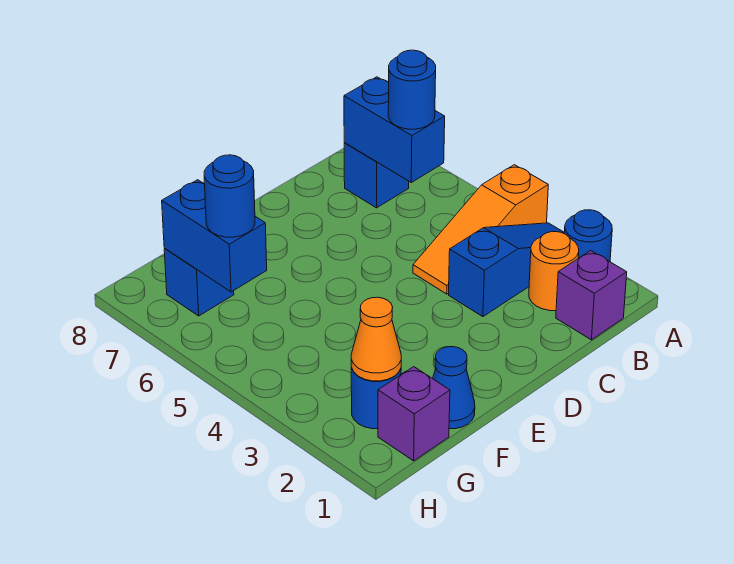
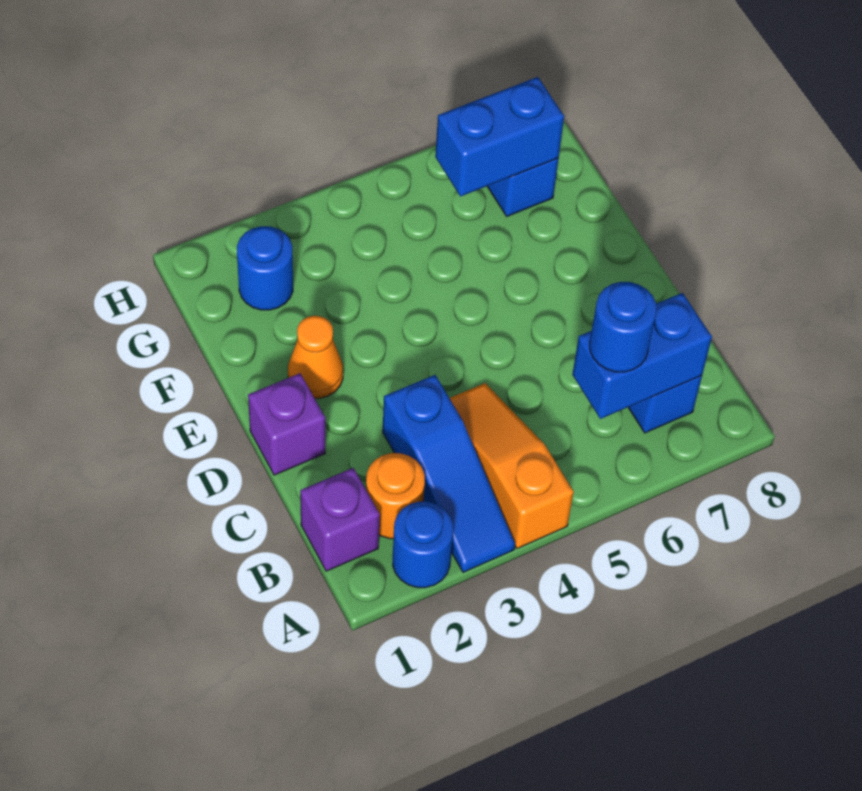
blue cone F1 level 1 -> none
purple brick G1 level 1 -> purple brick D1 level 1
orange cone G2 level 2 -> orange cone E2 level 1
blue round brick G6 level 3 -> none

